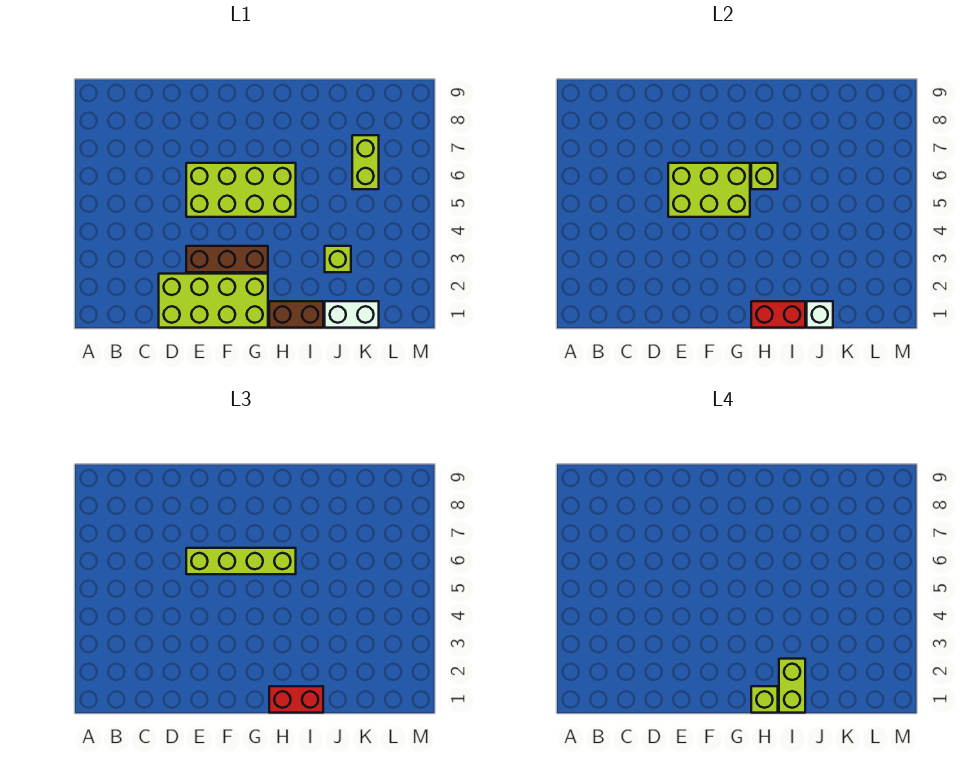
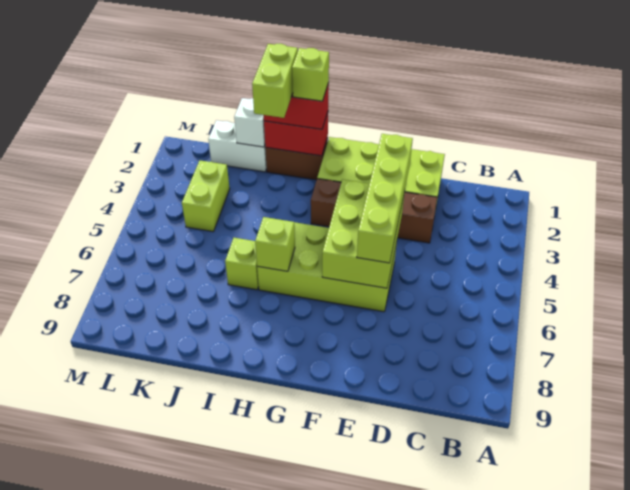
brown brick E3:G3 level 1 -> brown brick D3:G3 level 1
lime brick E5:G6 level 2 -> lime brick E4:F6 level 2
lime brick E6:H6 level 3 -> lime brick E3:E6 level 3
lime brick J3 level 1 -> lime brick I6 level 1
lime brick K6:K7 level 1 -> lime brick K3:K4 level 1

